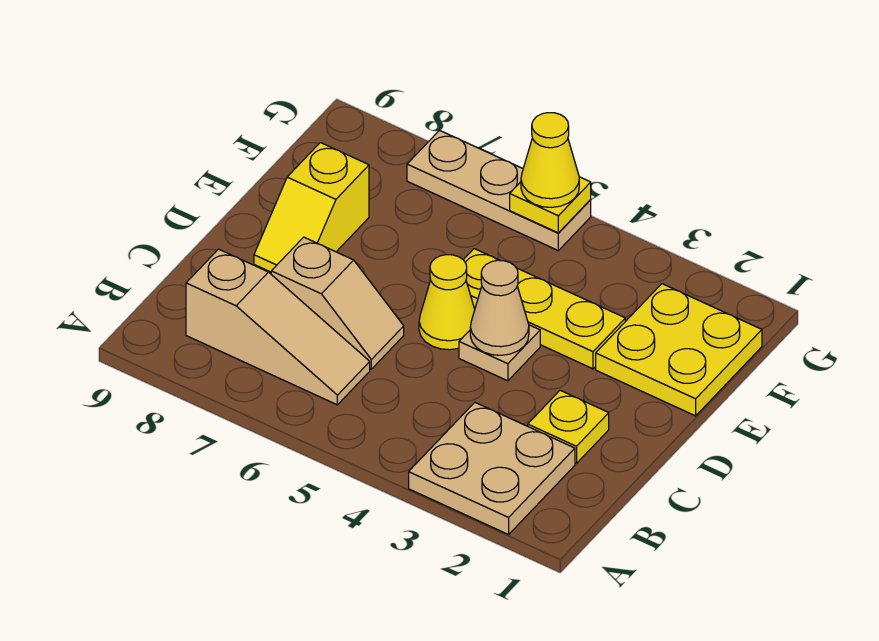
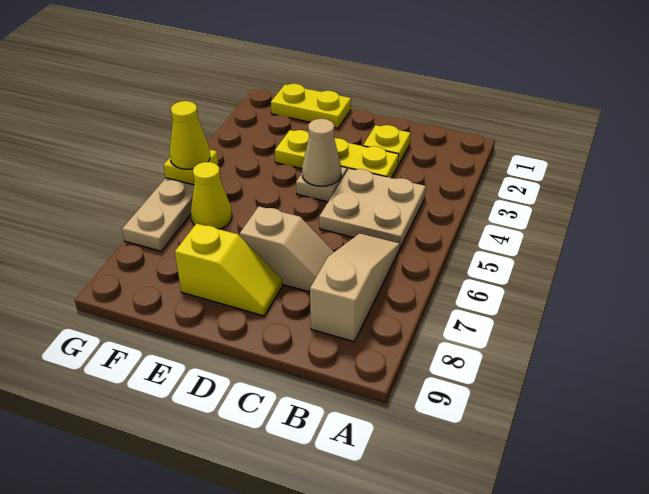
tan plate A2:B3 level 1 -> tan plate B4:C5 level 1
tan slope C6:C7 level 1 top 7 -> tan slope C7:D7 level 1 top D
yellow cone D5 level 1 -> yellow cone F6 level 1
yellow plate E1:F2 level 1 -> yellow plate E1:F1 level 1
yellow plate E3:E5 level 1 -> yellow plate C3:E3 level 1

